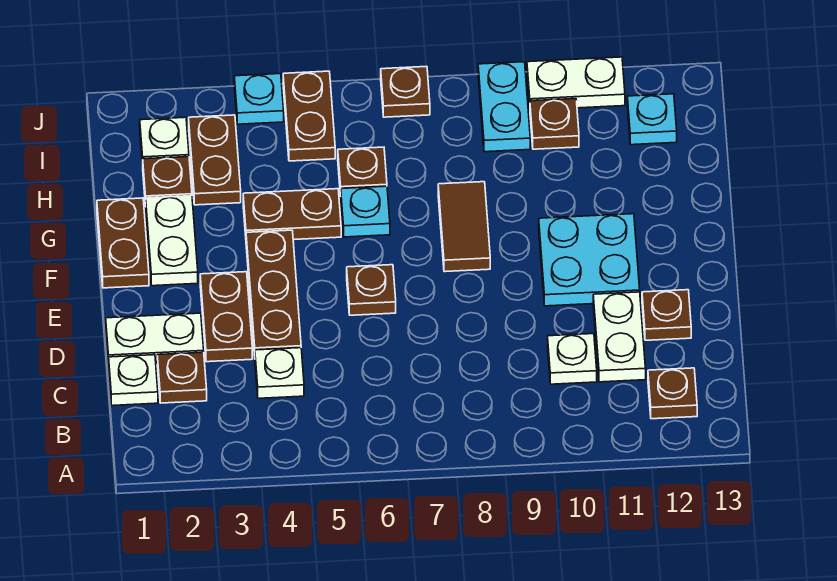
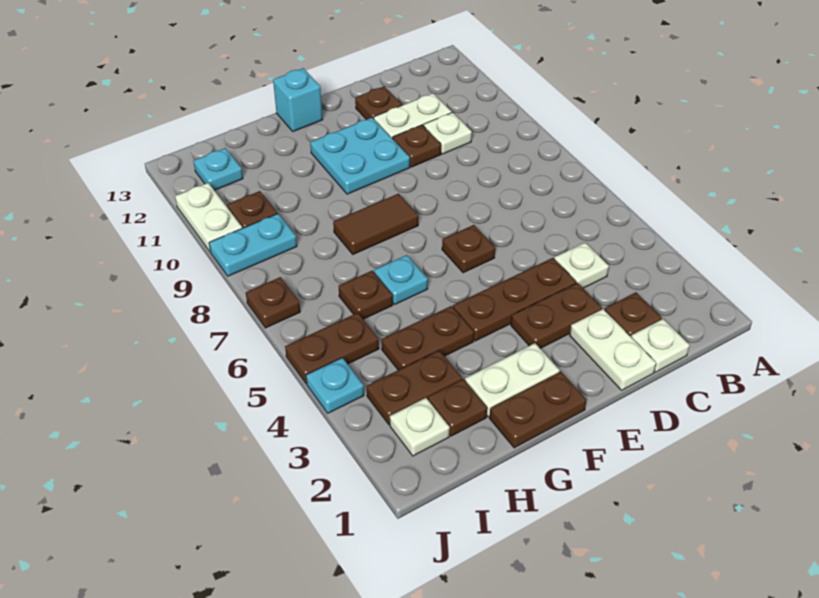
brown plate B12 level 1 -> brown plate D10 level 1
none -> cyan brick F13 level 1
brown plate G4:G5 level 1 -> brown plate G4:H4 level 1

